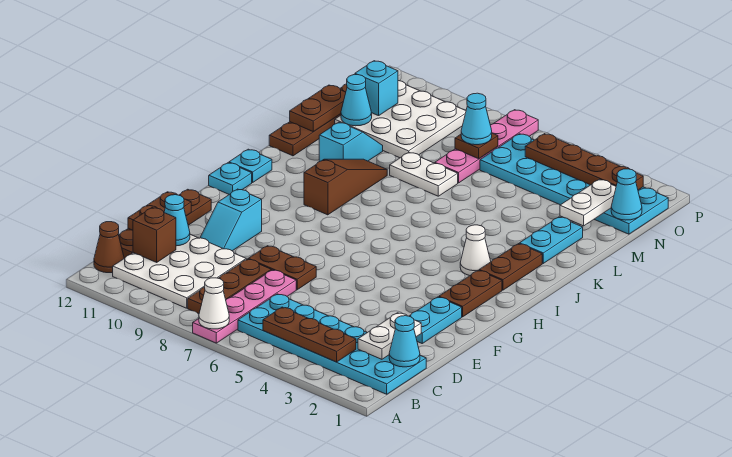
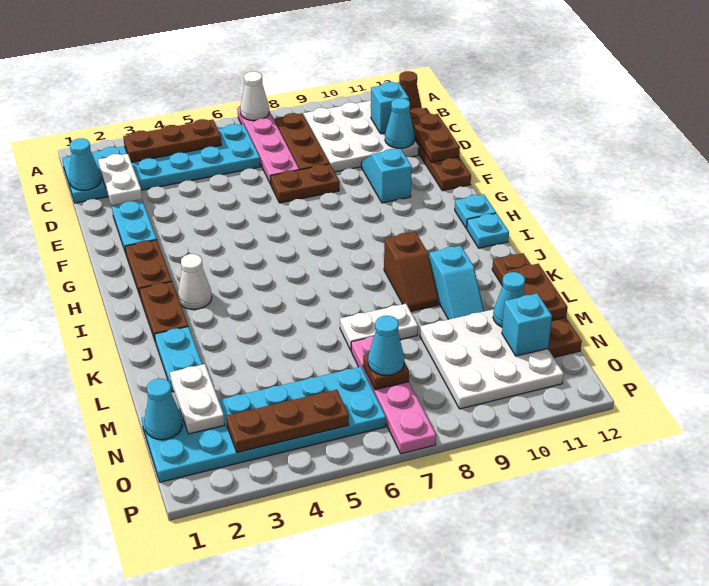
brown brick C11 level 2 -> cyan brick C11 level 2
brown slope I9:K9 level 1 top I -> brown slope J9:K9 level 1 top J
brown plate O2:O5 level 2 -> brown plate O3:O5 level 2

